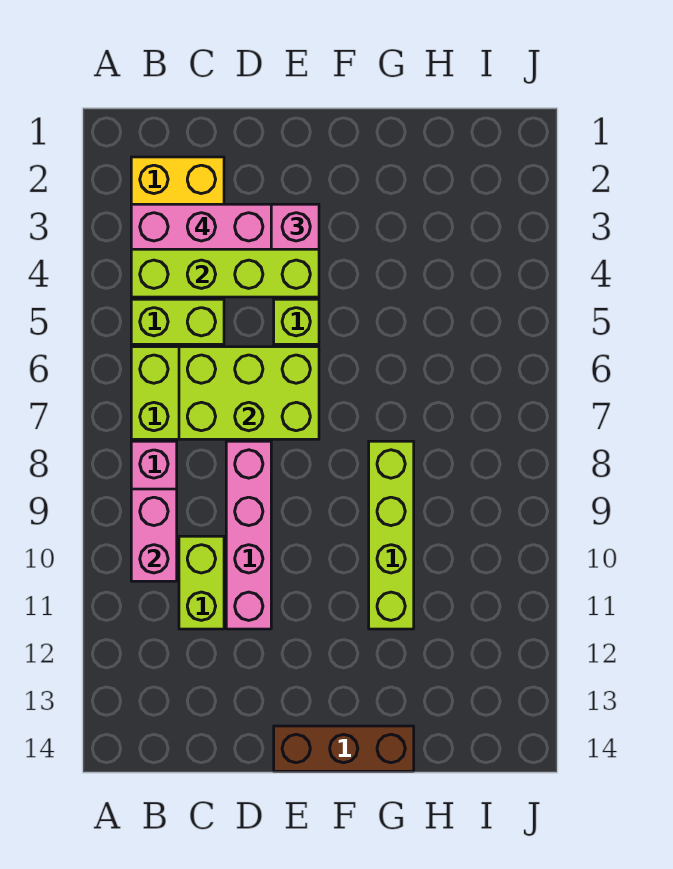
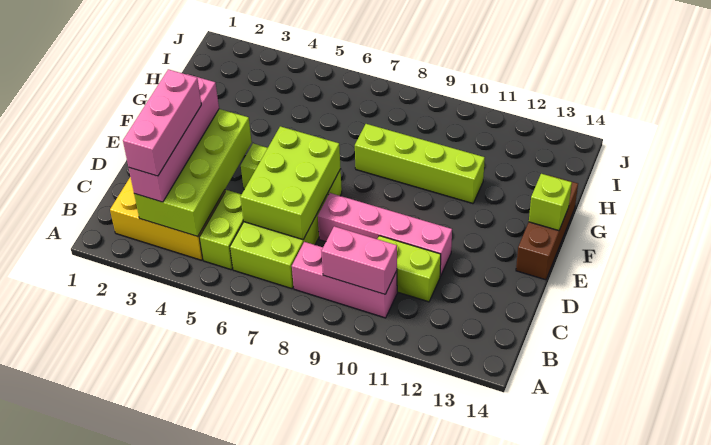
none -> lime brick F14 level 2

